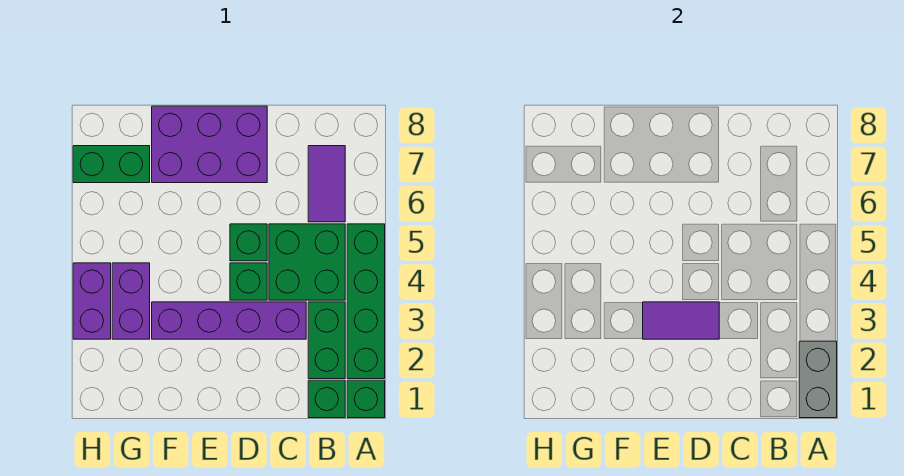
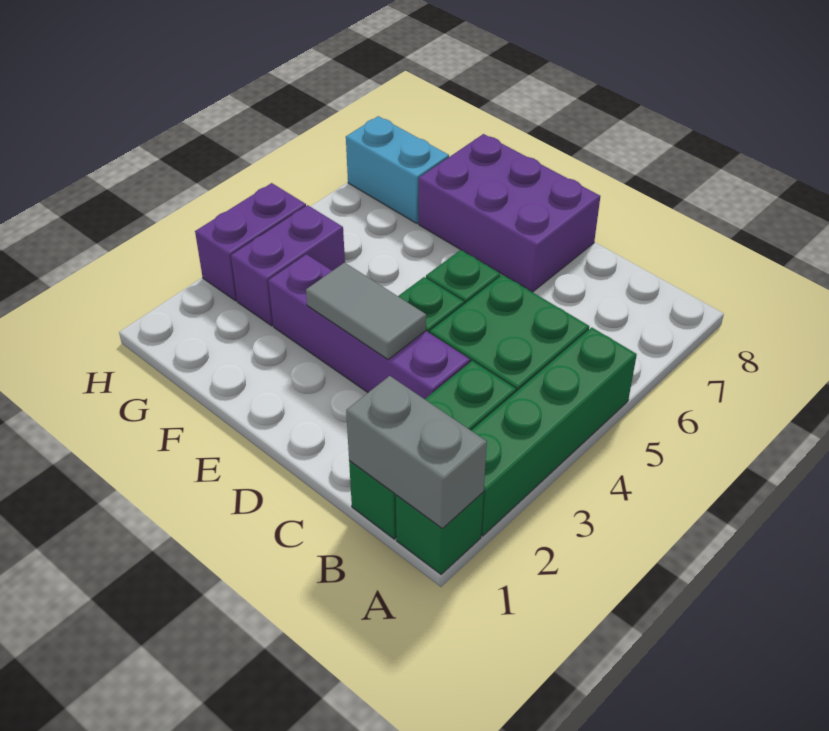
grey brick A1:A2 level 2 -> grey brick A1:B1 level 2
purple tile B6:B7 level 1 -> none
purple tile D3:E3 level 2 -> grey tile D3:E3 level 2
green brick G7:H7 level 1 -> cyan brick G7:H7 level 1

